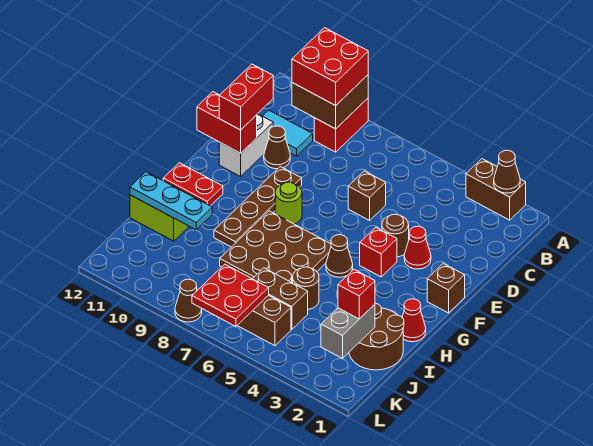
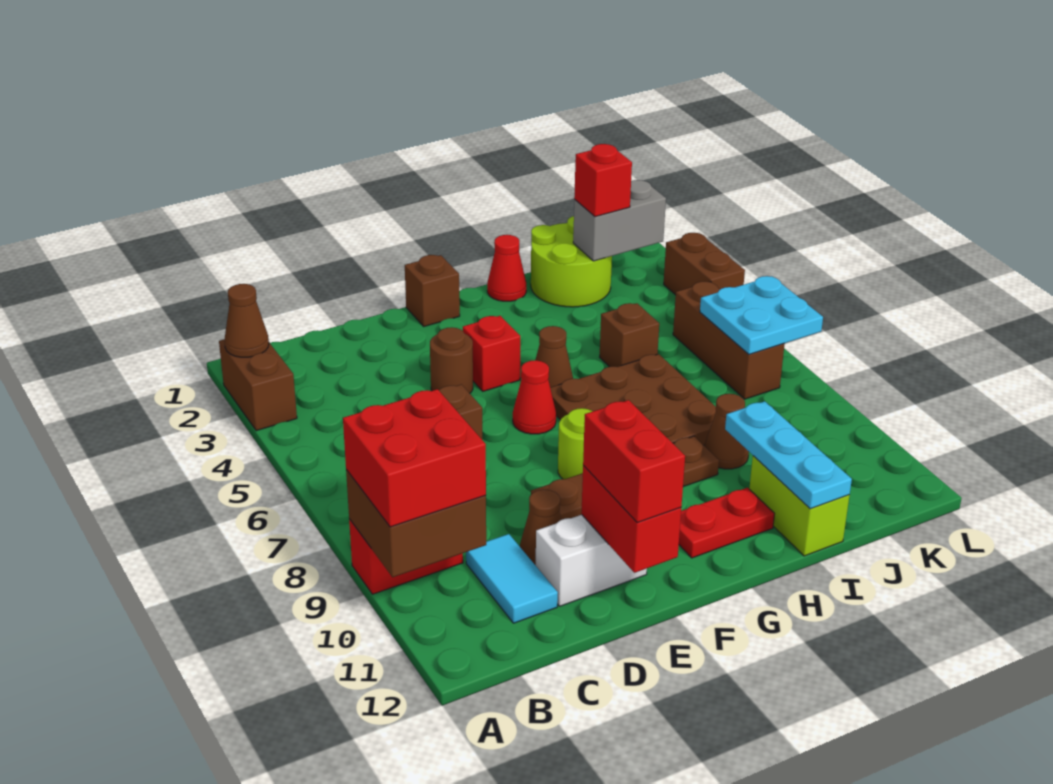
red brick D11:E11 level 3 -> red brick E11:E12 level 3
red cone E3 level 1 -> red cone F6 level 1
red plate G11:G12 level 1 -> red plate G11:H11 level 1
brown round brick I1:J2 level 1 -> lime round brick I1:J2 level 1
brown round brick I5 level 1 -> brown brick I5 level 1
brown brick J5:J6 level 1 -> brown brick L3:L4 level 1
red plate K6:L7 level 2 -> cyan plate K6:L7 level 2
brown cone L8 level 1 -> brown cone I9 level 1

